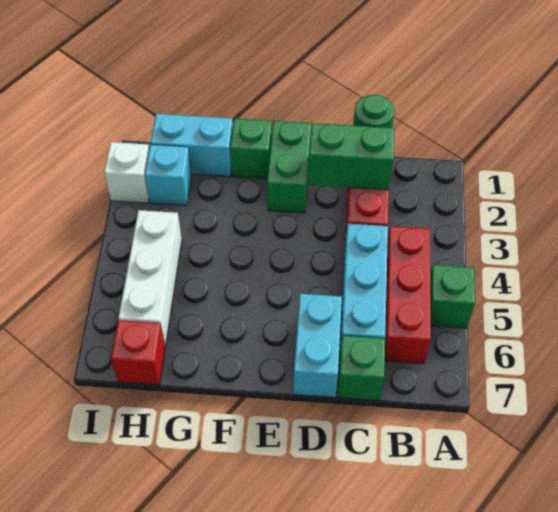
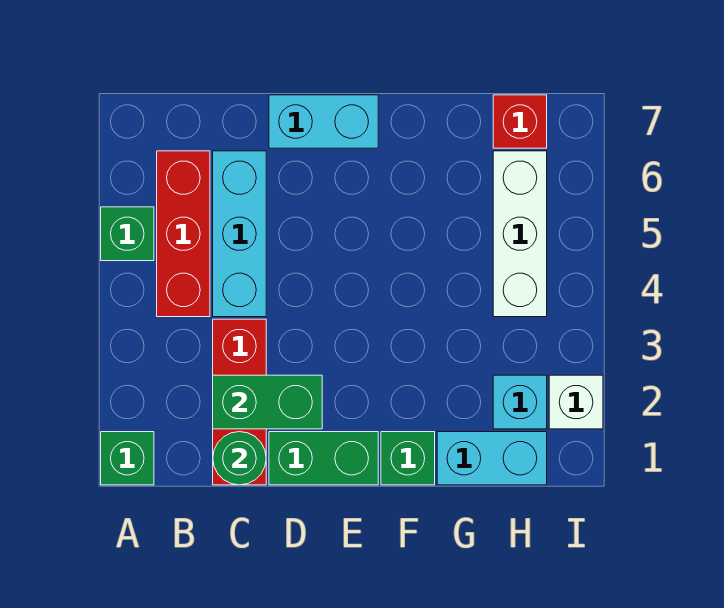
green brick C7 level 1 -> green brick A1 level 1
cyan brick D6:D7 level 1 -> cyan brick D7:E7 level 1
green brick E1:E2 level 1 -> green brick D1:E1 level 1

